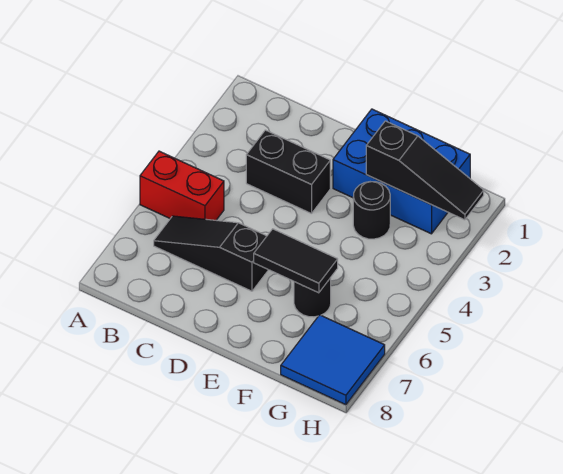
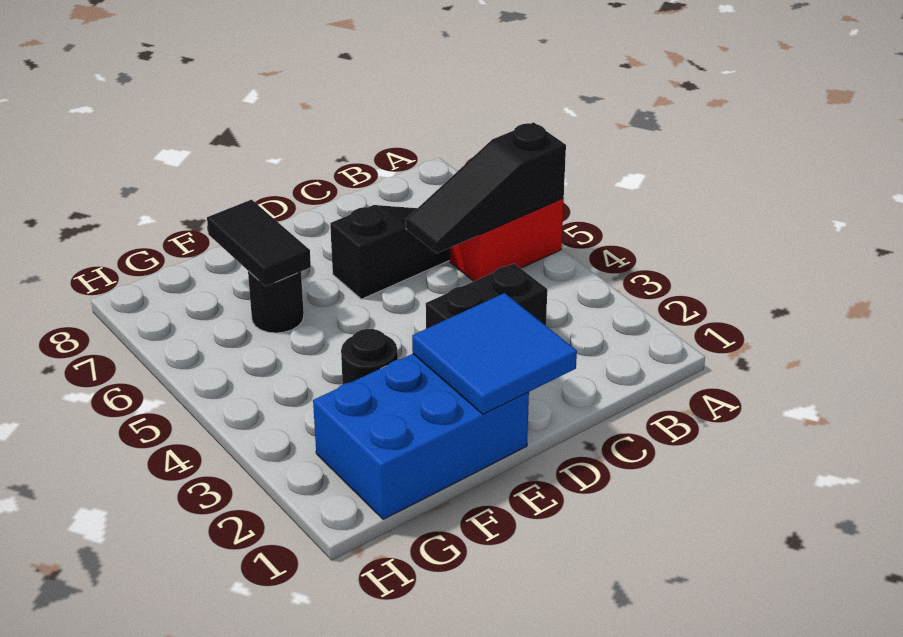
black tile E6:F6 level 2 -> black tile F6:F7 level 2
black slope F2:H2 level 2 top F -> black slope A5:C5 level 2 top A
blue tile G7:H8 level 1 -> blue tile D1:E2 level 2

